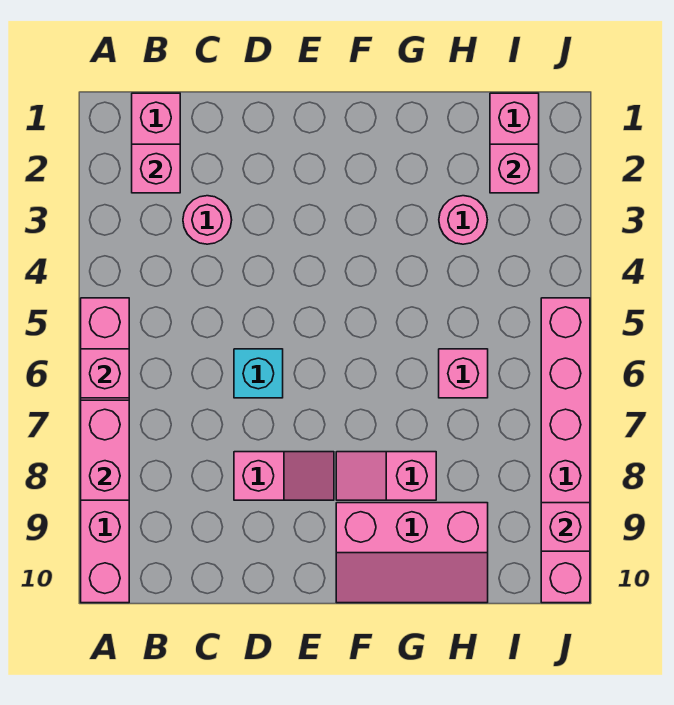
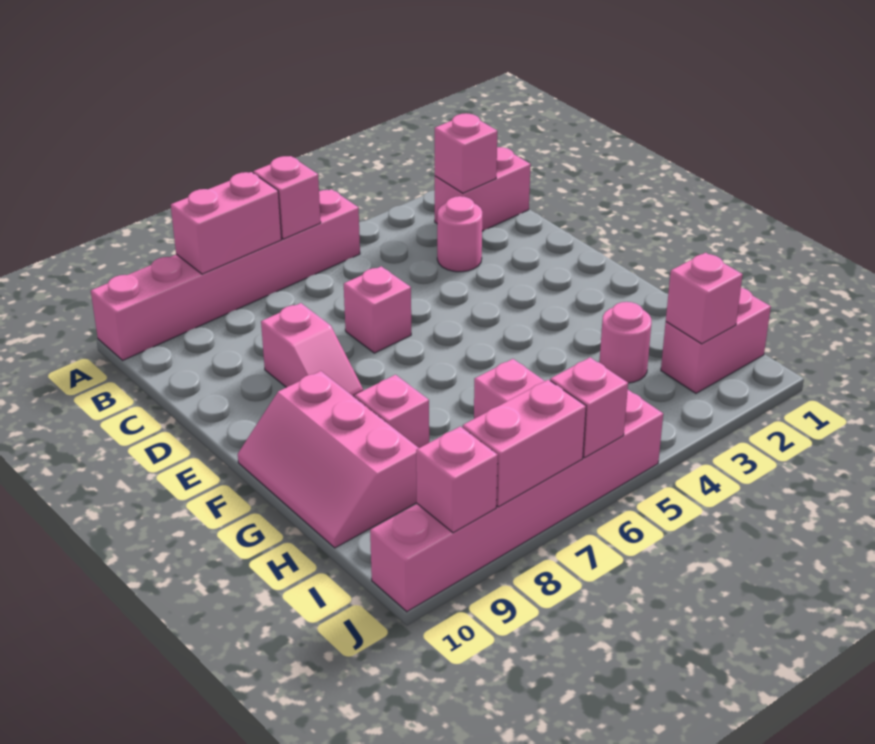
cyan brick D6 level 1 -> pink brick D6 level 1
none -> pink brick J6 level 2
none -> pink brick J7:J8 level 2

